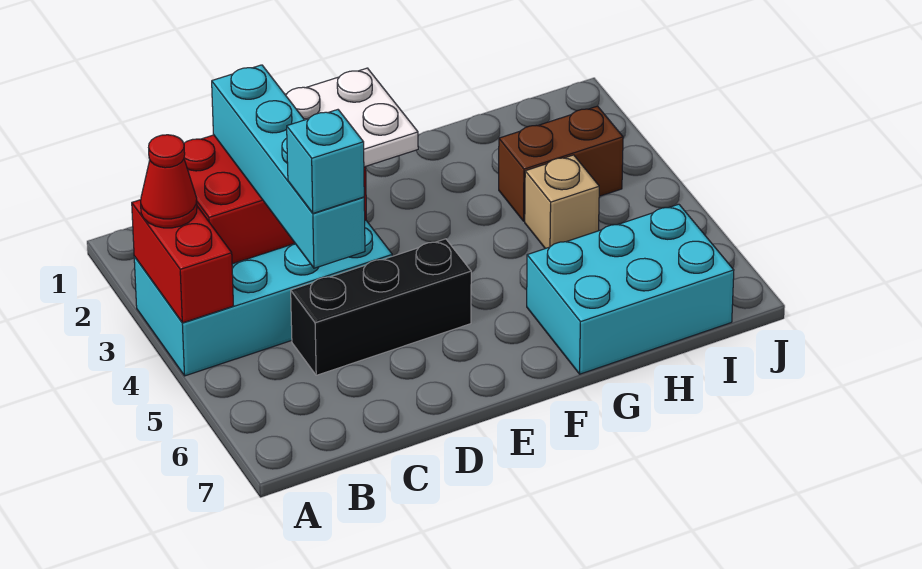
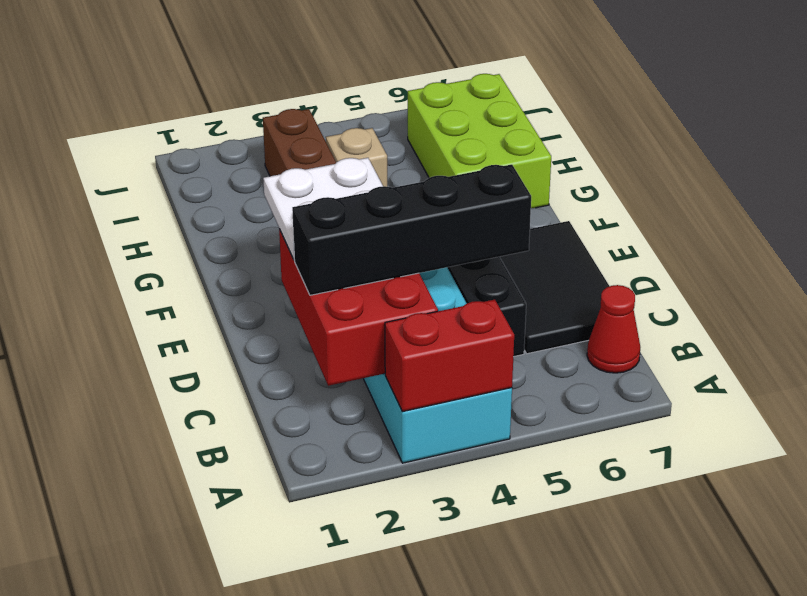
red cone A3 level 3 -> red cone B7 level 1
cyan brick C2:C5 level 3 -> black brick C2:C5 level 3
cyan brick C5 level 4 -> none
none -> black tile C6:E7 level 1
cyan brick G6:I7 level 1 -> lime brick G6:I7 level 1

